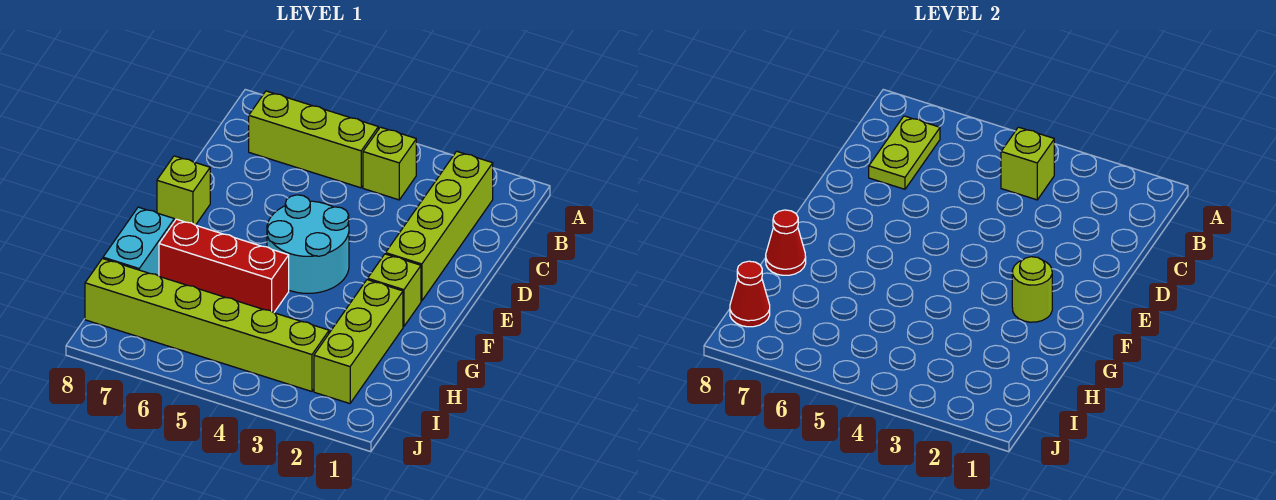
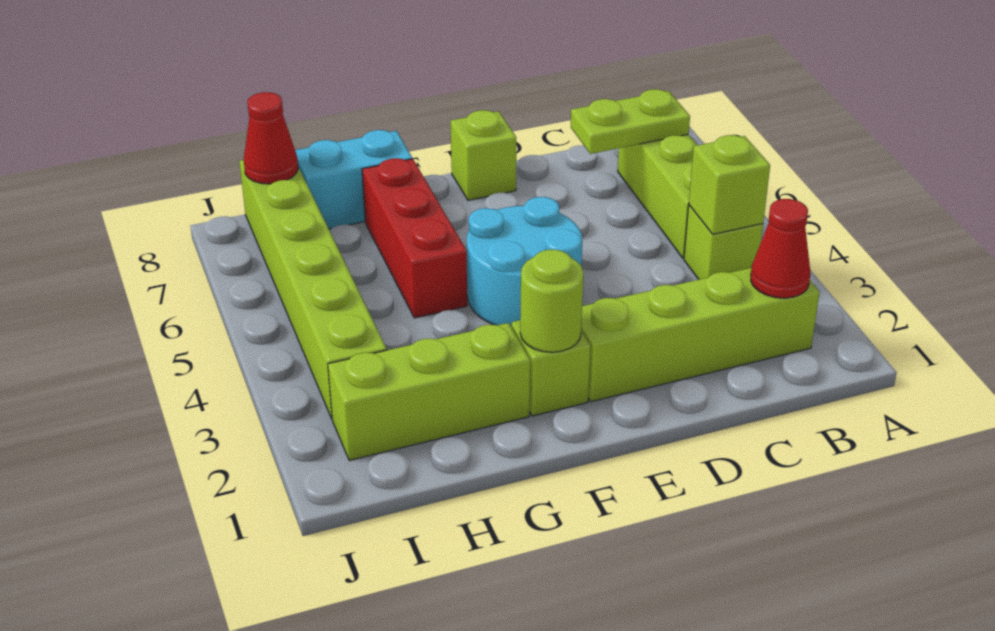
red cone G8 level 2 -> red cone B2 level 2

